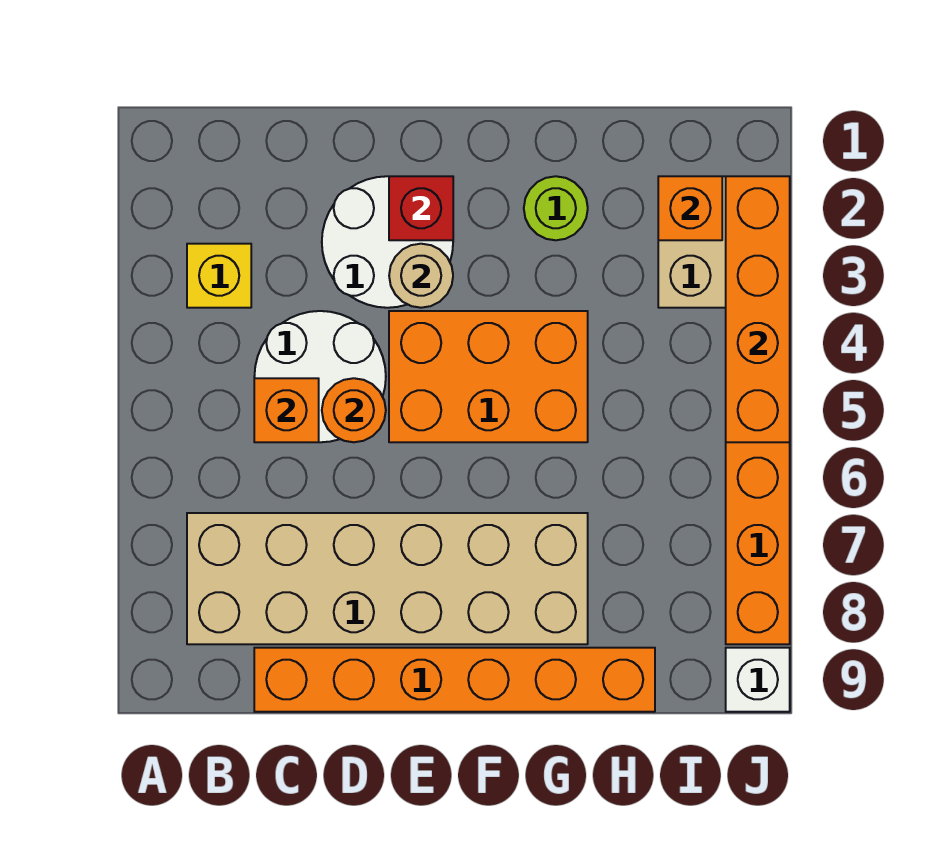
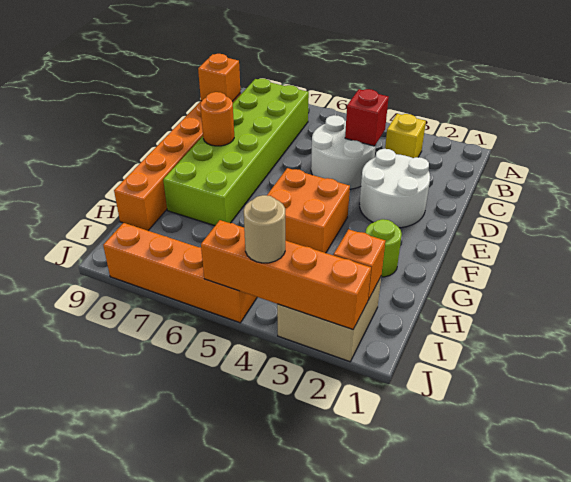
tan brick B7:G8 level 1 -> lime brick B7:G8 level 1
orange brick C5 level 2 -> orange brick C9 level 2
orange round brick D5 level 2 -> orange round brick E8 level 2
red brick E2 level 2 -> red brick C4 level 2
tan round brick E3 level 2 -> tan round brick J4 level 3
orange brick E4:G5 level 1 -> orange brick F4:G5 level 1
white brick J9 level 1 -> none

